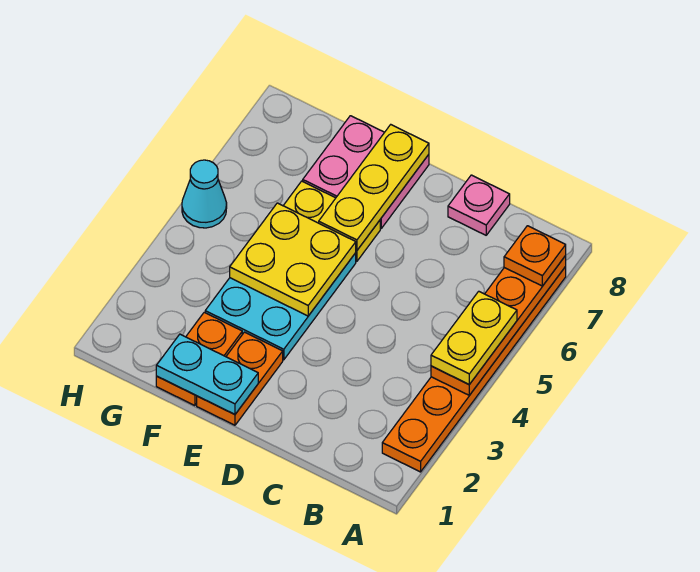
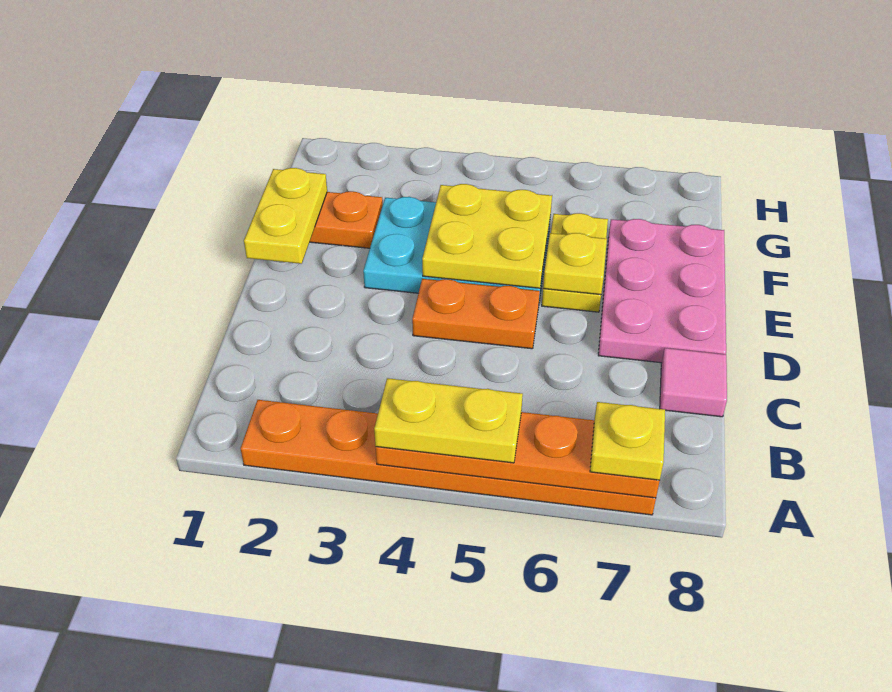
orange plate A7 level 3 -> yellow plate A7 level 3
pink plate C8 level 1 -> pink tile C8 level 1
orange plate E1:E2 level 1 -> orange plate D4:D5 level 1
cyan plate E1:F1 level 2 -> yellow plate E1:F1 level 2
yellow plate E6:E8 level 2 -> yellow plate E6 level 2
pink plate E7:F8 level 1 -> pink plate D7:F8 level 1
cyan cone H5 level 1 -> none

